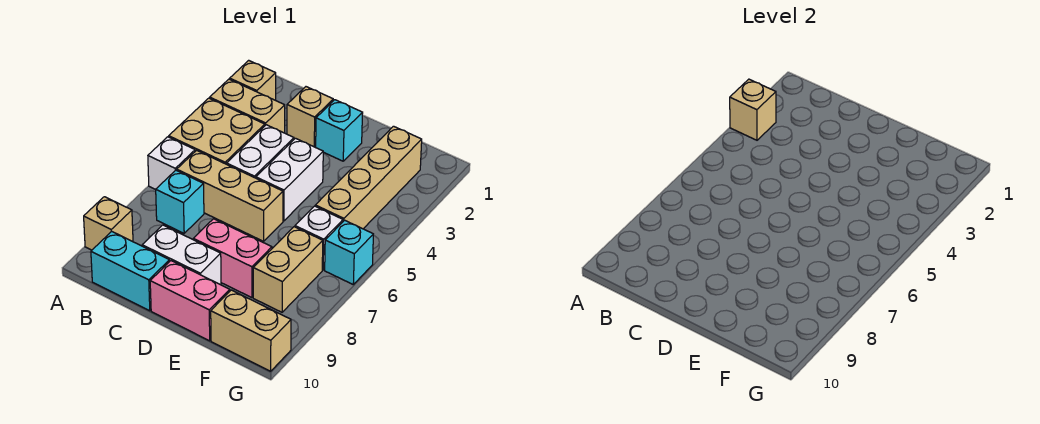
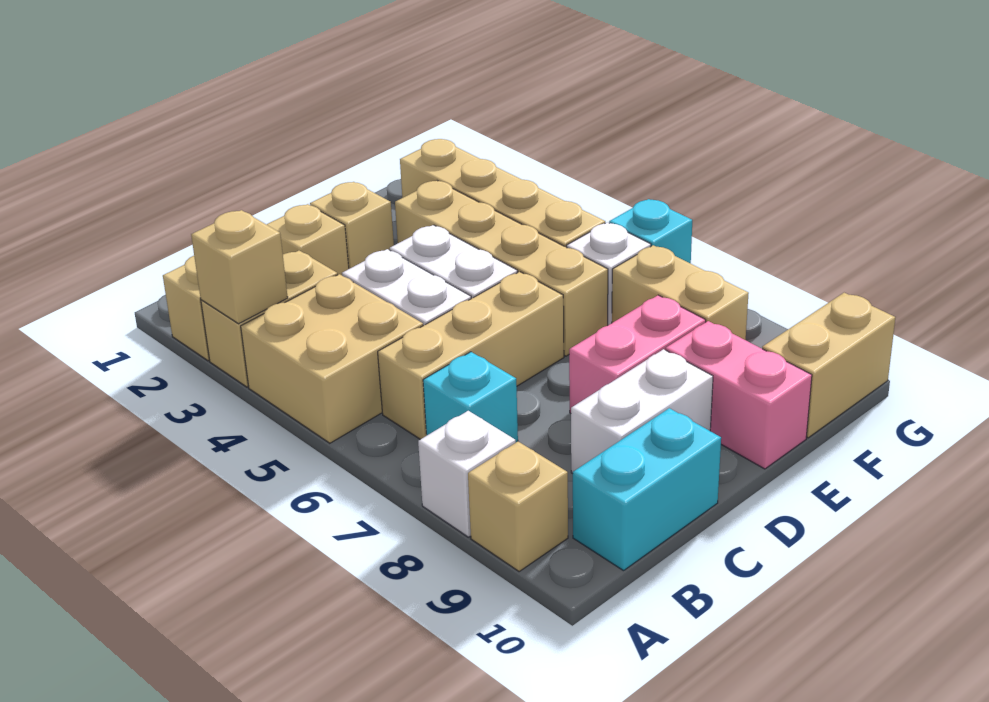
white brick A6 level 1 -> white brick A8 level 1
cyan brick D2 level 1 -> tan brick D2 level 1
pink brick D10:E10 level 1 -> pink brick E9:E10 level 1
none -> tan brick E3:E6 level 1

